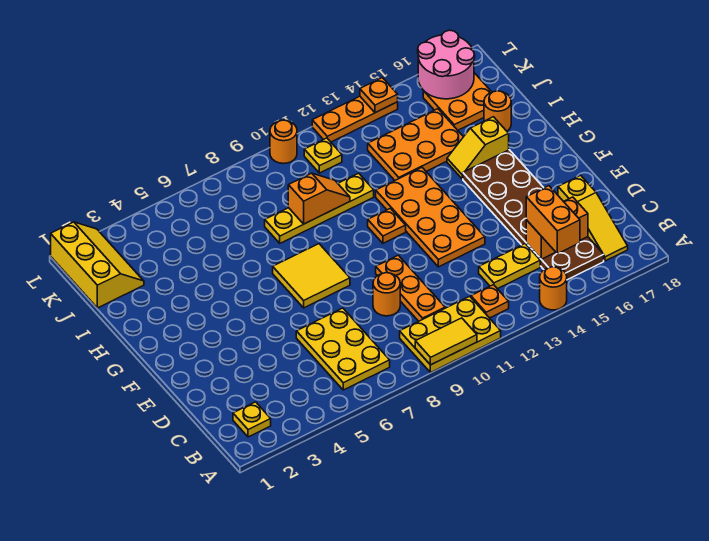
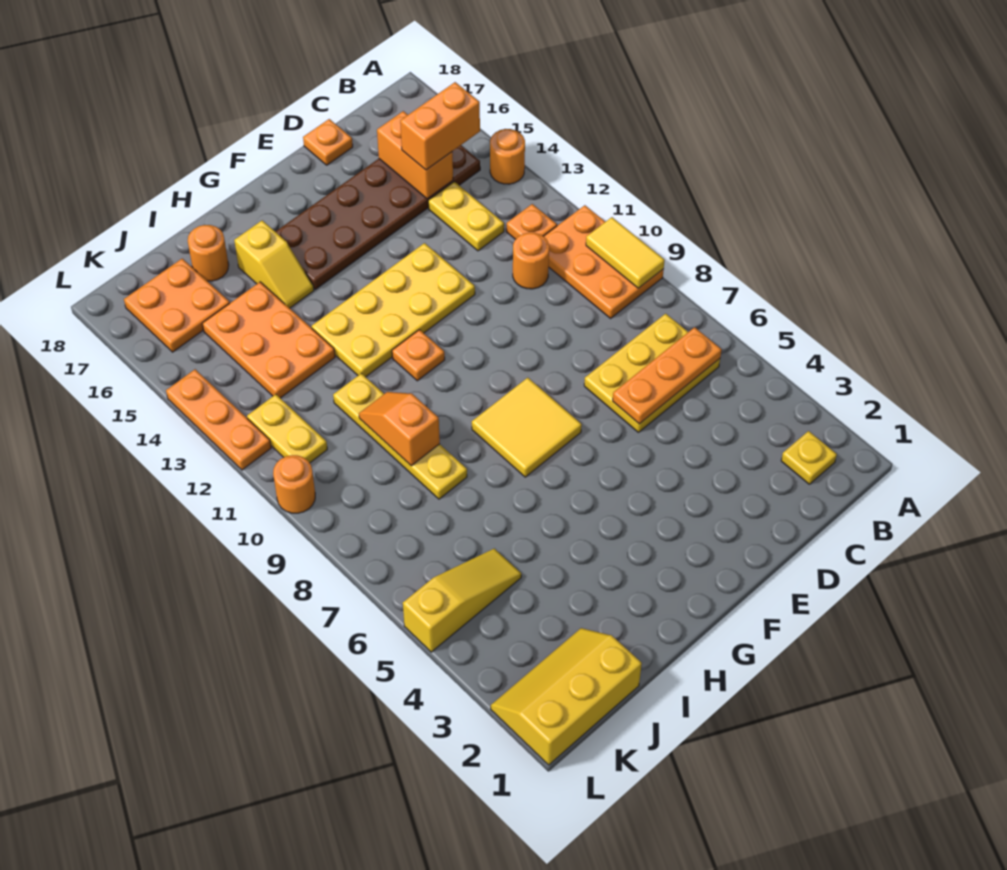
yellow plate A9:B11 level 1 -> orange plate A9:B11 level 1
yellow slope B17:D17 level 1 top D -> yellow slope J5:L5 level 1 top L
orange plate C10:E10 level 1 -> orange plate B6:D6 level 2
orange round brick D9 level 1 -> orange round brick C11 level 1
orange plate E12:H13 level 1 -> yellow plate E12:H13 level 1
yellow plate K11 level 1 -> yellow plate K11:K12 level 1
pink round brick K16:L17 level 2 -> none
orange plate L14 level 2 -> orange plate D18 level 1

